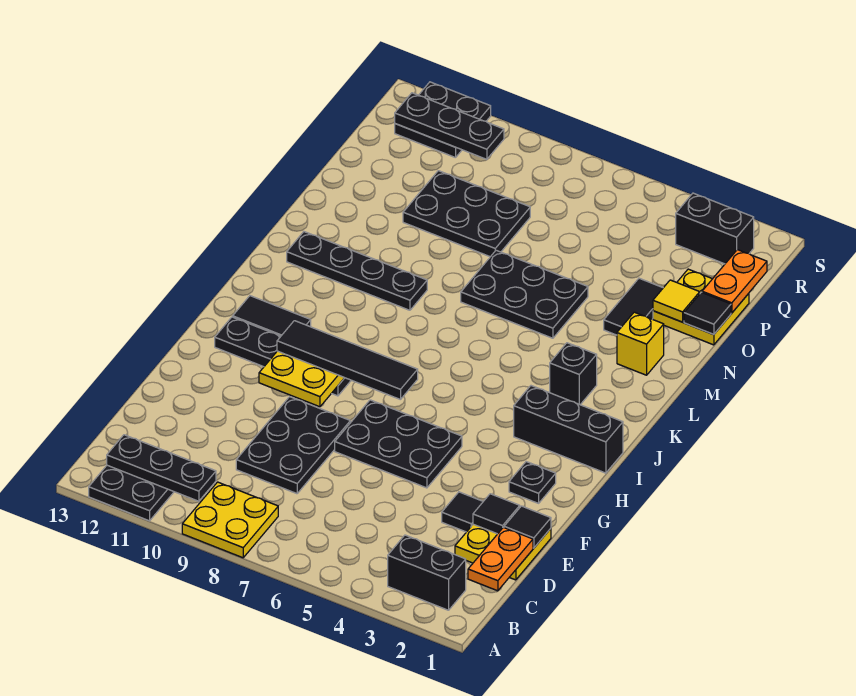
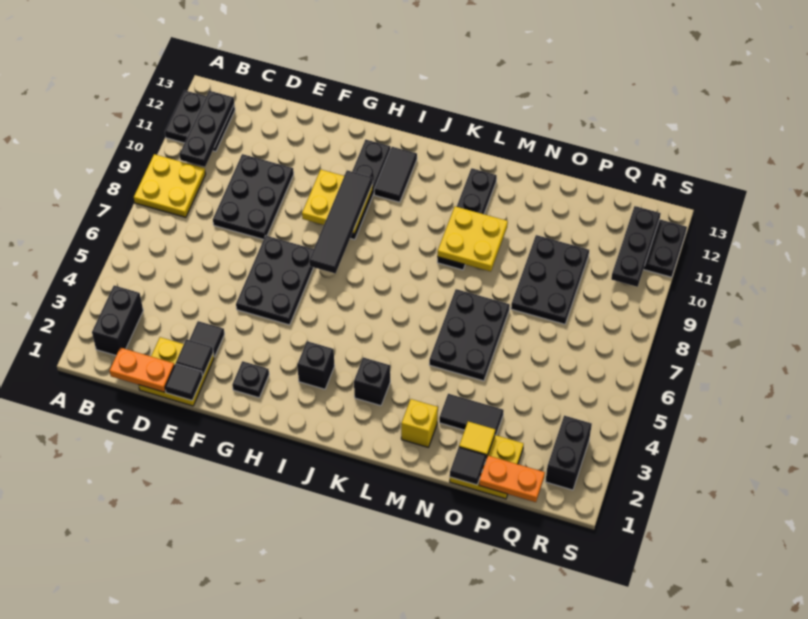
black plate D8:F9 level 1 -> black plate D8:E10 level 1
black brick I1:I3 level 1 -> black brick I3 level 1
none -> yellow plate L9:M10 level 2

